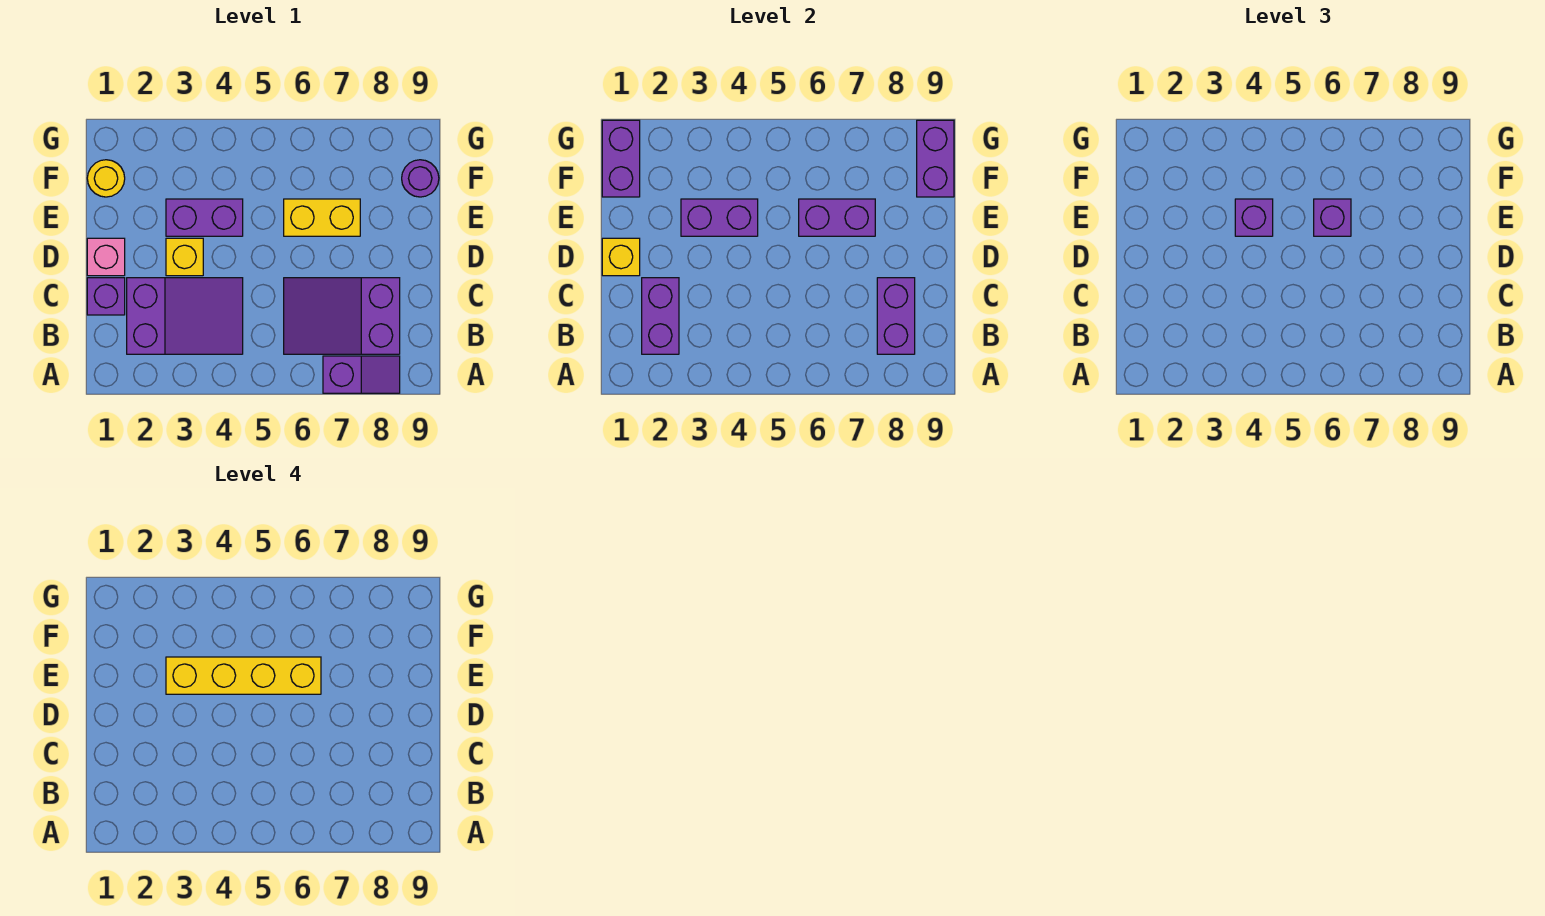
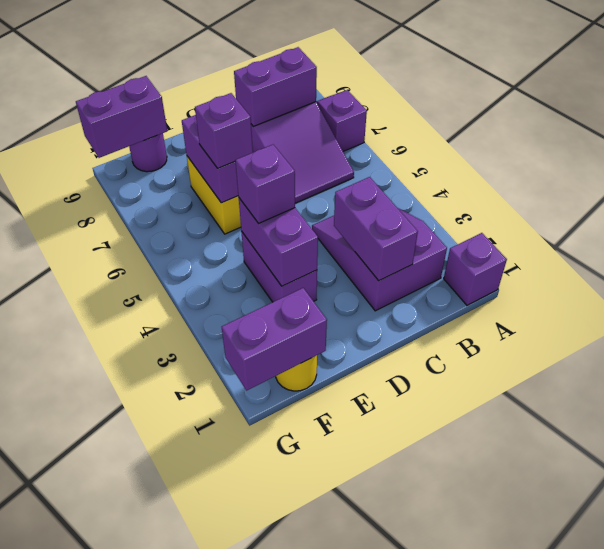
purple brick B2:C2 level 2 -> purple brick C2:C3 level 2
purple brick C1 level 1 -> purple brick A1 level 1
pink brick D1 level 1 -> none
yellow brick D1 level 2 -> none
yellow brick D3 level 1 -> none
yellow brick E3:E6 level 4 -> none

